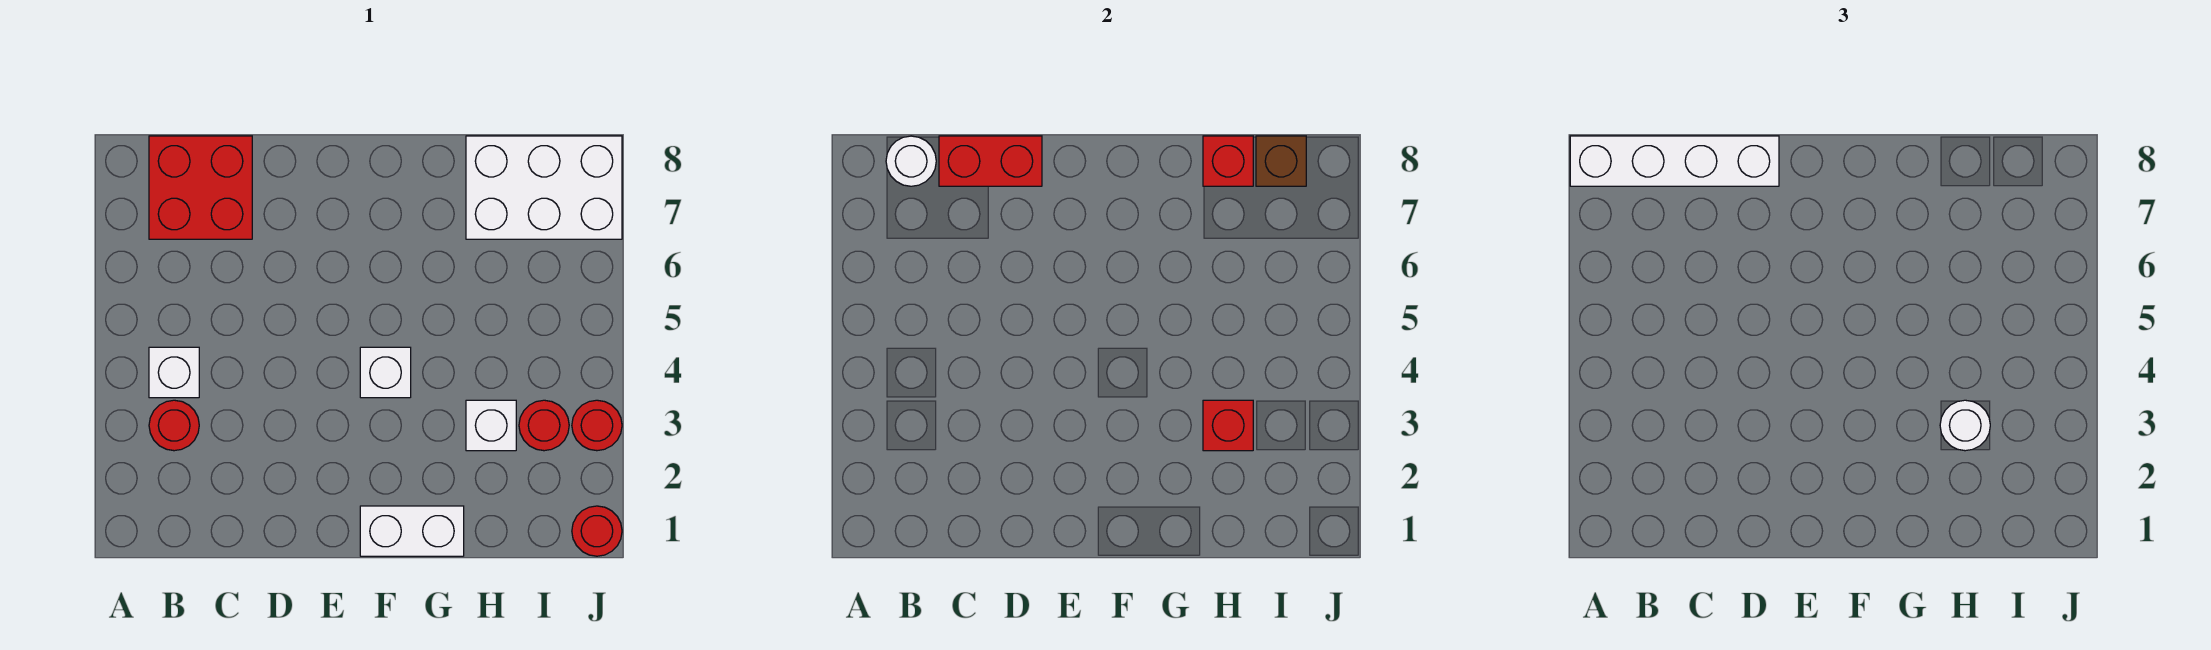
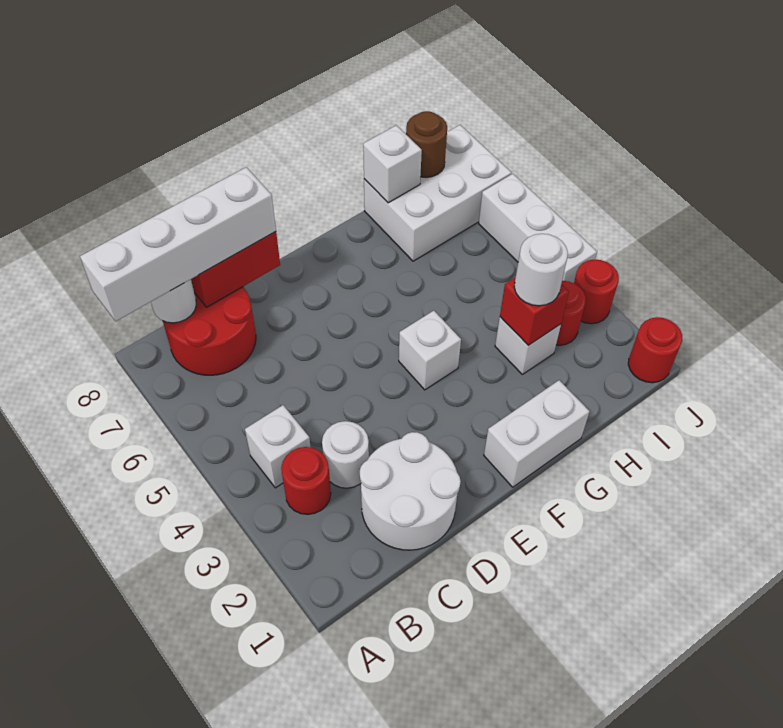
red brick B7:C8 level 1 -> red round brick B7:C8 level 1
none -> white round brick C1:D2 level 1
none -> white round brick C3 level 1
red brick H8 level 2 -> white brick H8 level 2
brown brick I8 level 2 -> brown round brick I8 level 2
none -> white brick J4:J6 level 1

